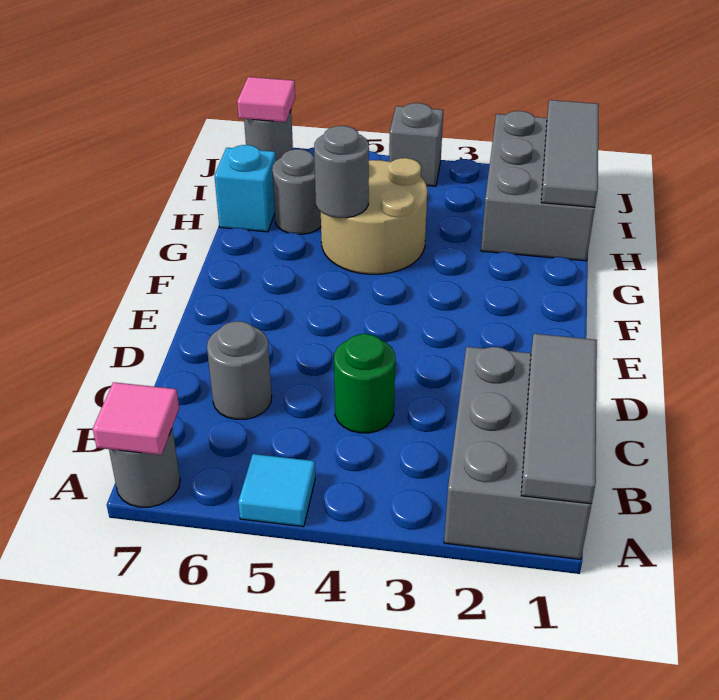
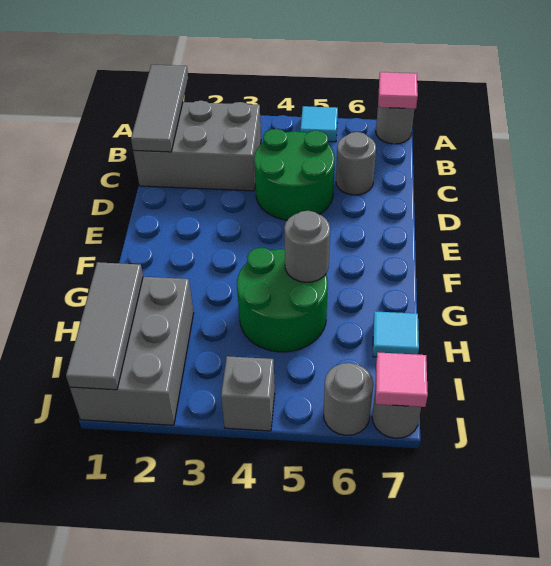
grey brick A1:C2 level 1 -> grey brick B1:C3 level 1
green round brick C4 level 1 -> green round brick C4:D5 level 1
tan round brick G4:H5 level 1 -> green round brick G4:H5 level 1
grey round brick H6 level 1 -> grey round brick J6 level 1
cyan brick H7 level 1 -> cyan tile H7 level 1

